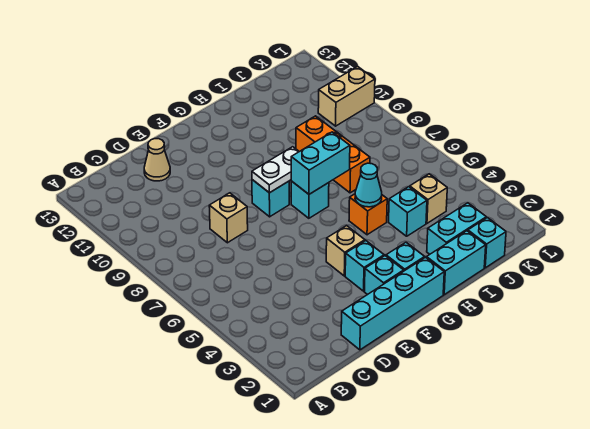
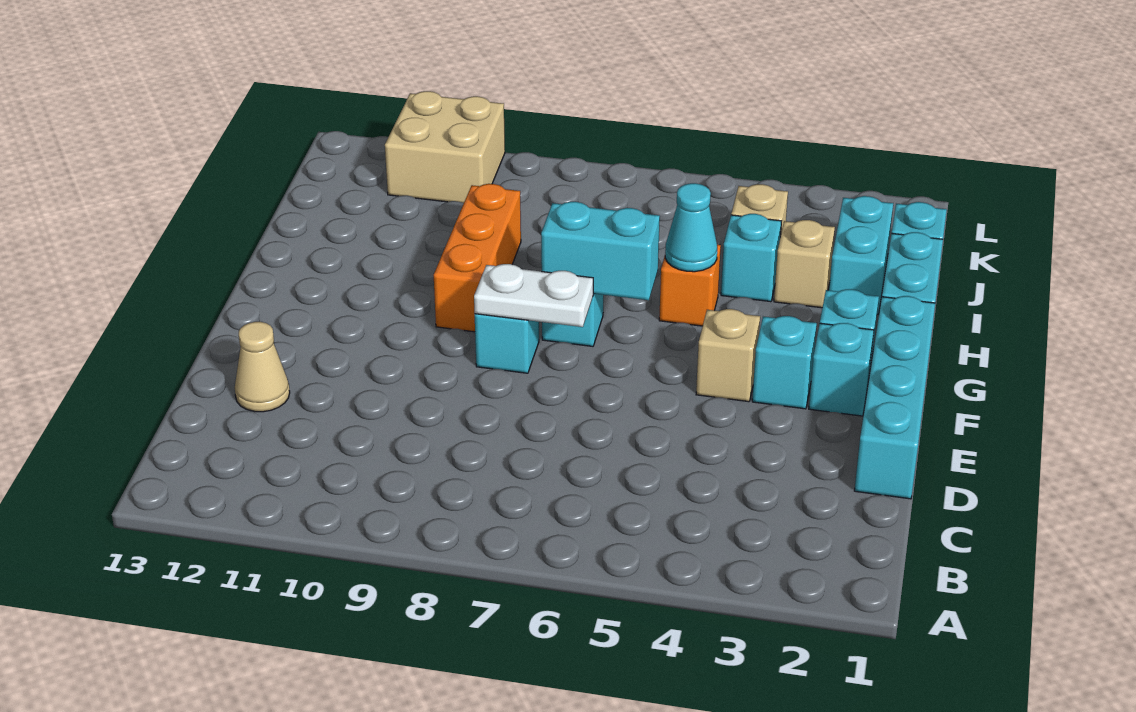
tan brick D8 level 1 -> tan brick I3 level 1
white plate F8:G8 level 2 -> white plate F7:F8 level 2
cyan brick G7:H7 level 2 -> cyan brick G6:G7 level 2
orange brick I7:I9 level 1 -> orange brick G9:I9 level 1
tan brick K10:L10 level 1 -> tan brick K10:L11 level 1

